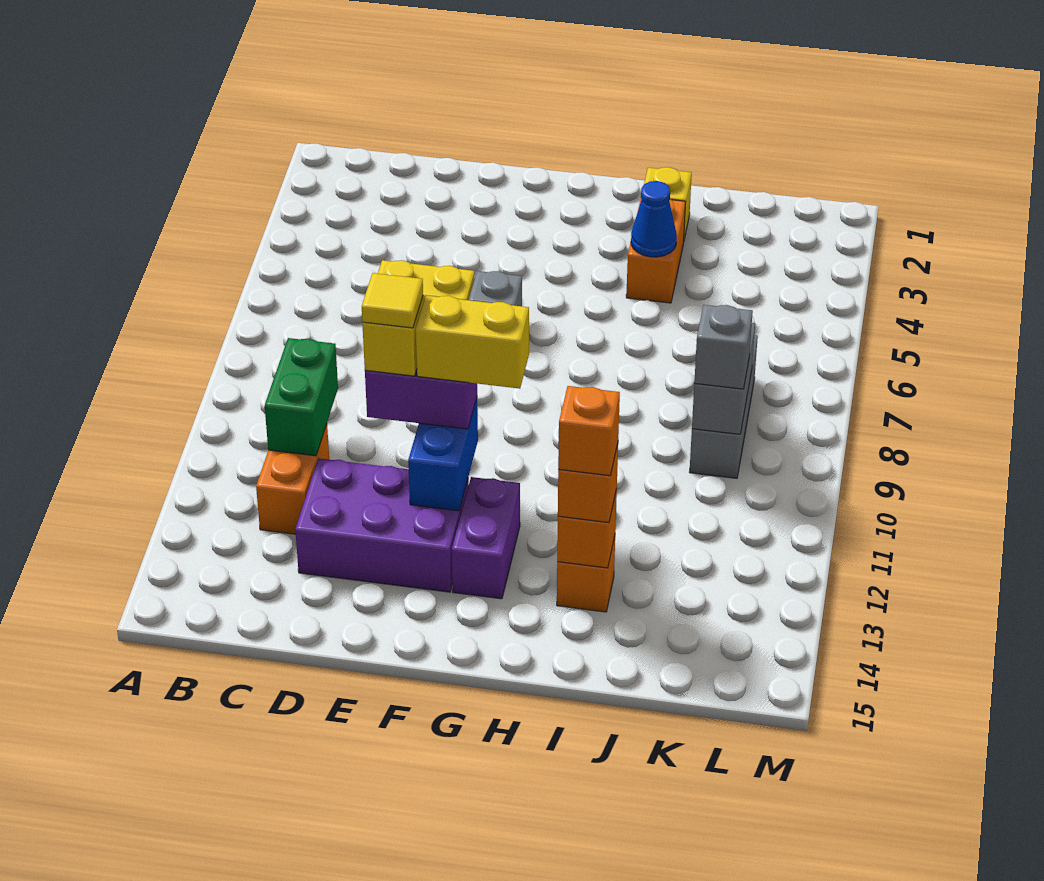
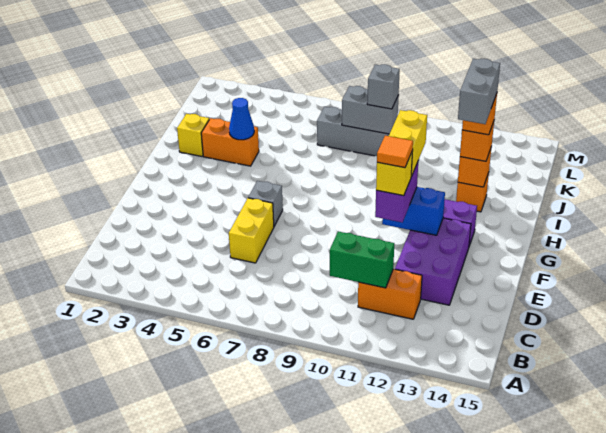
yellow tile E11 level 5 -> orange tile E11 level 5
none -> grey brick H13:I13 level 5

